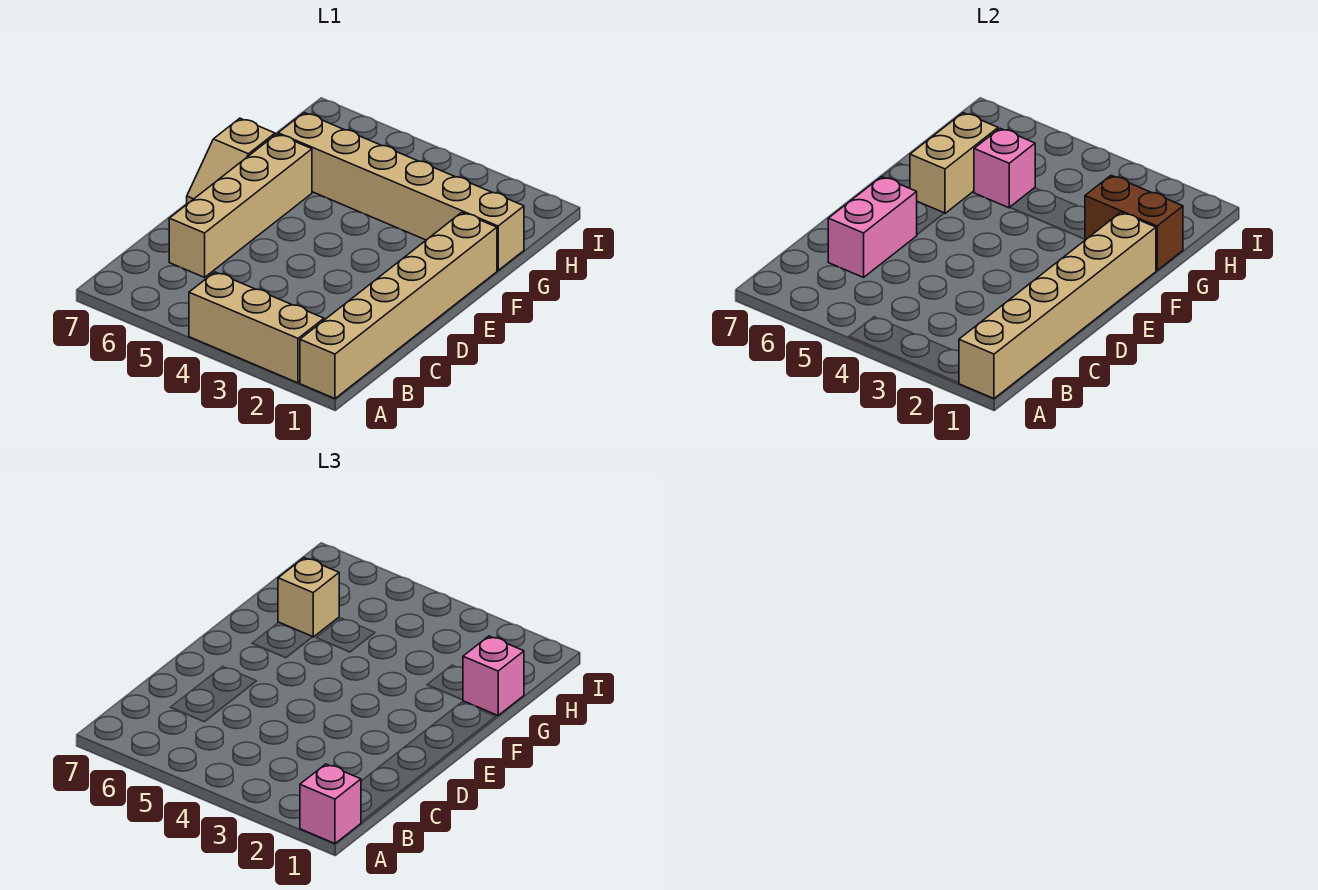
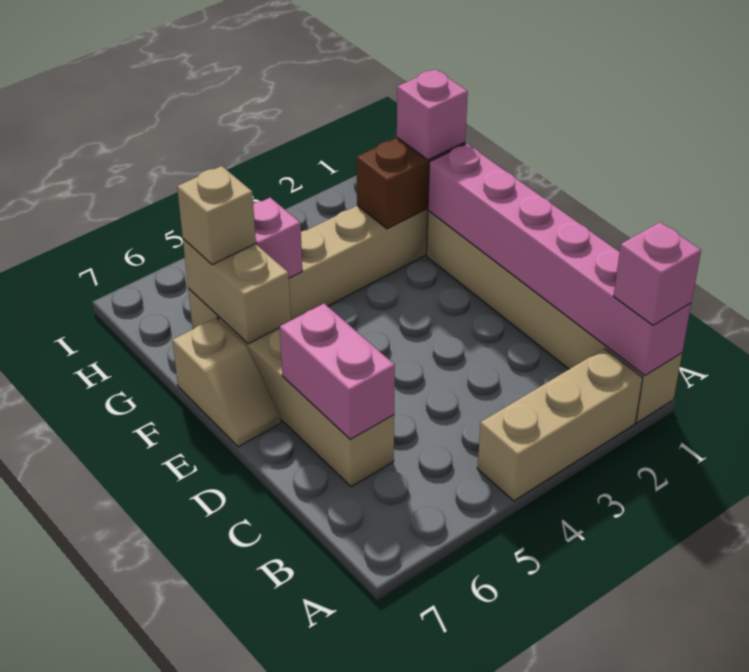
tan brick A1:F1 level 2 -> pink brick A1:F1 level 2

